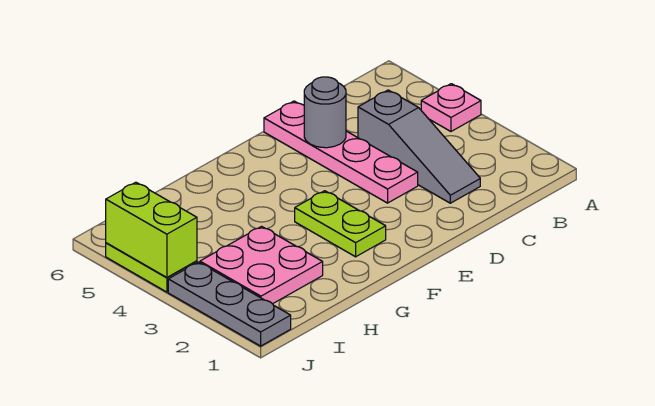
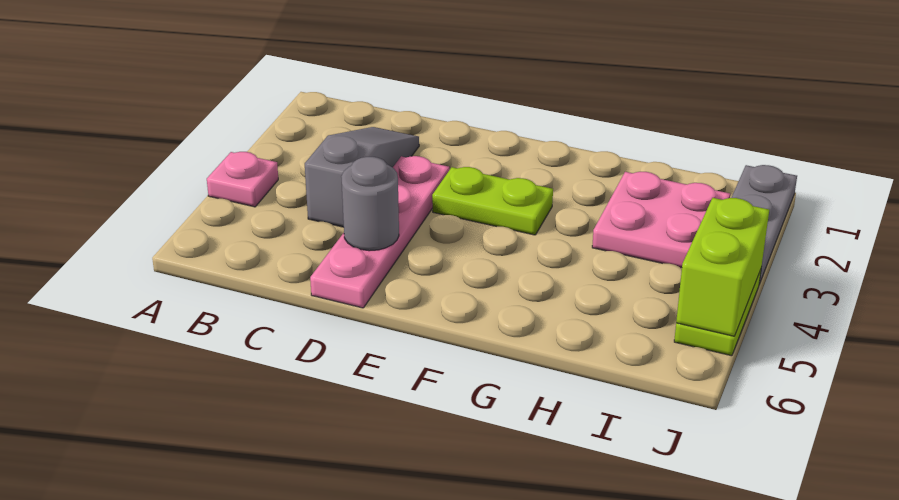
lime plate F2:F3 level 1 -> lime plate E3:F3 level 1

